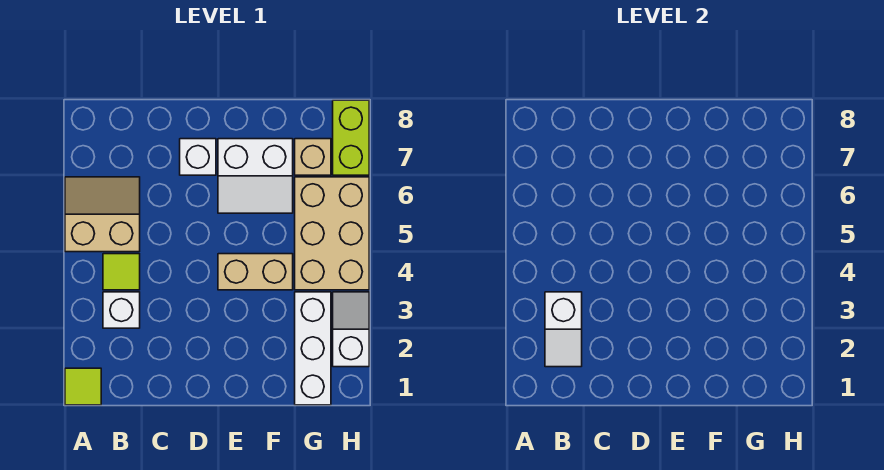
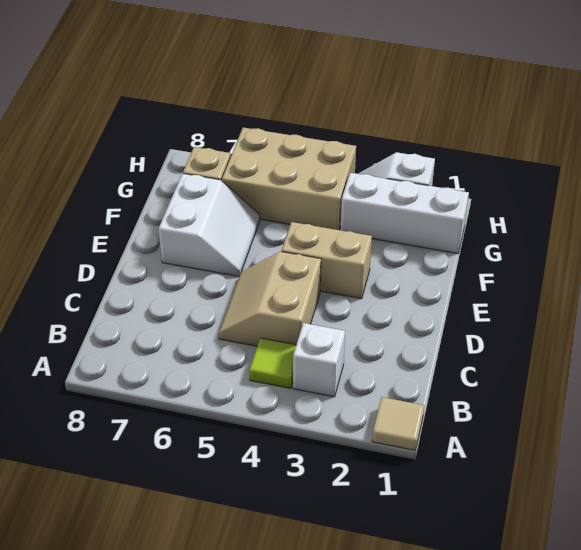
lime tile A1 level 1 -> tan tile A1 level 1
tan slope A5:B6 level 1 top 5 -> tan slope C4:D5 level 1 top 4
white slope B2:B3 level 2 top 3 -> none
white brick D7 level 1 -> none
tan brick E4:F4 level 1 -> tan brick E3:E4 level 1
lime brick H7:H8 level 1 -> none

